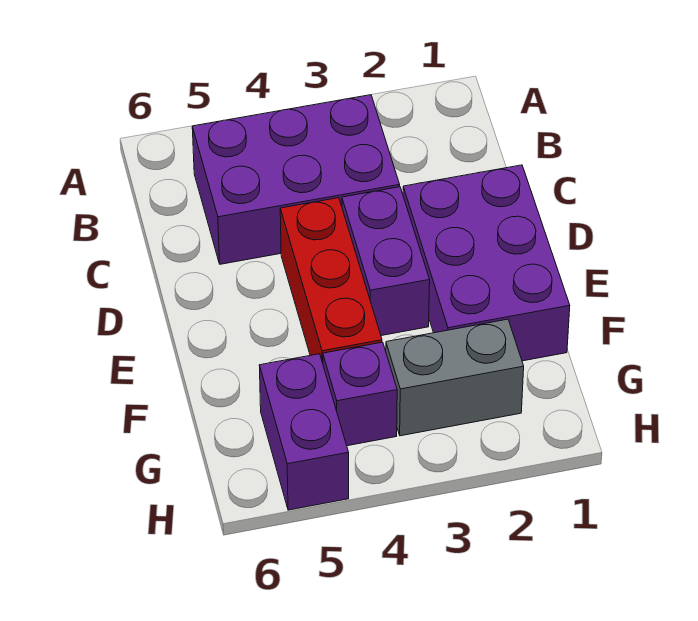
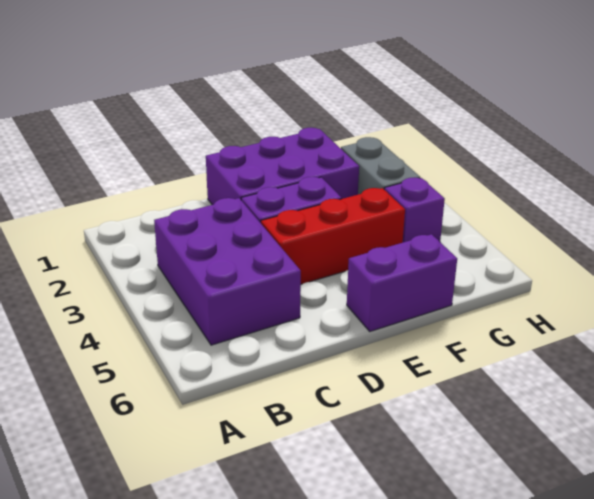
purple brick G5:H5 level 1 -> purple brick E6:F6 level 1

